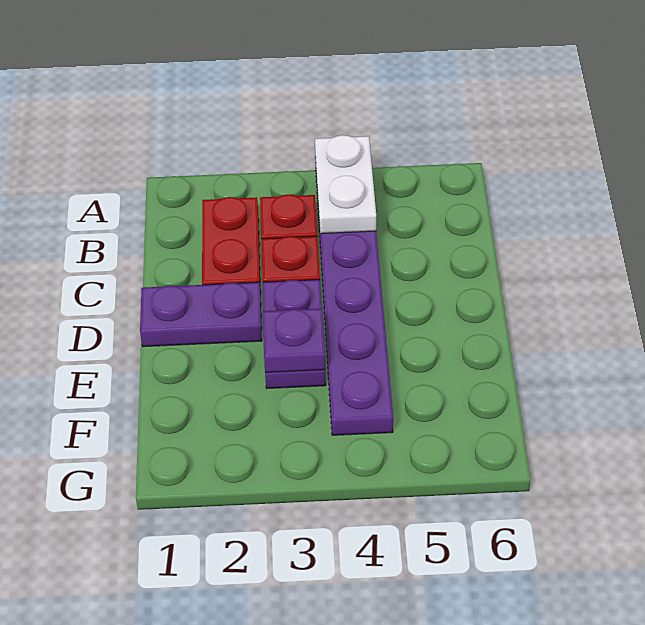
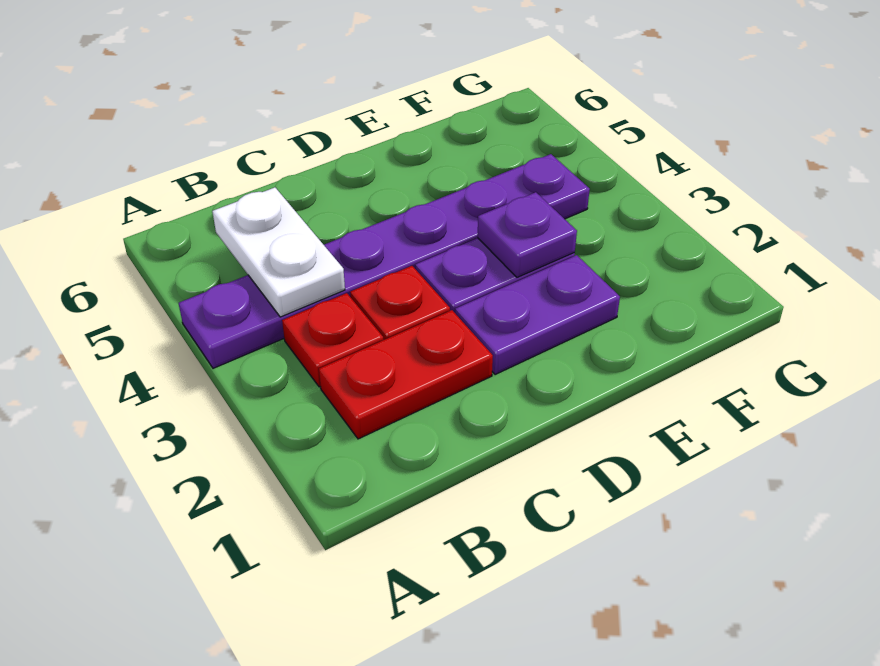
white plate A4:B4 level 2 -> white plate B4:B5 level 2
purple plate D1:D2 level 1 -> purple plate D2:E2 level 1

